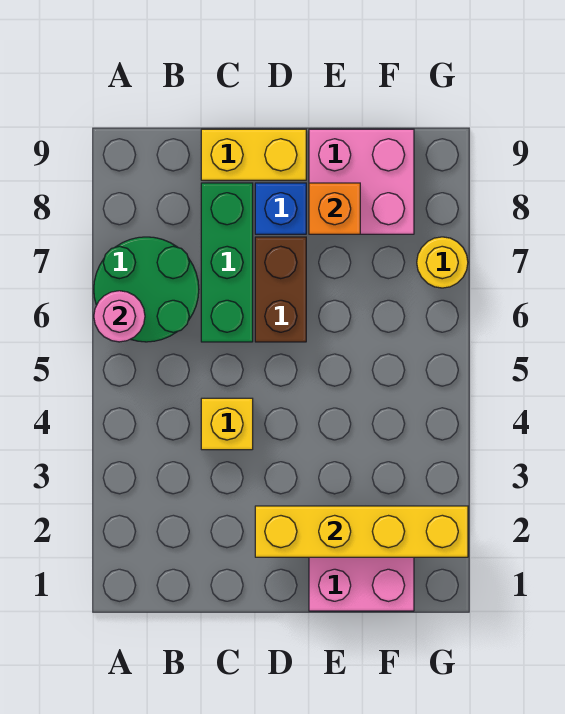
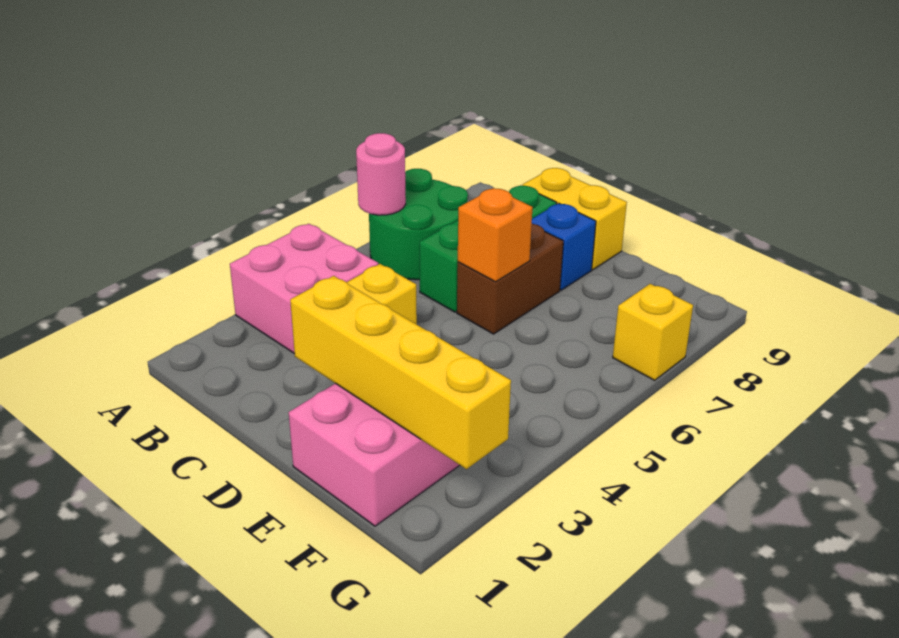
pink brick E8:F9 level 1 -> pink brick A3:B4 level 1
orange brick E8 level 2 -> orange brick D6 level 2
yellow round brick G7 level 1 -> yellow brick G7 level 1

